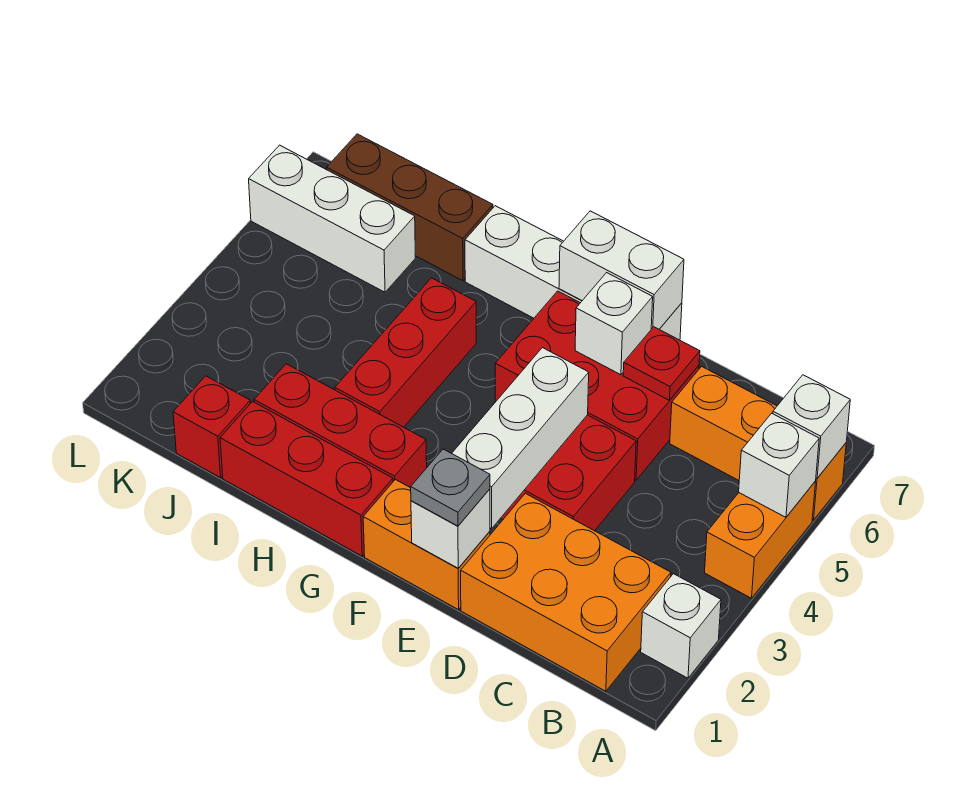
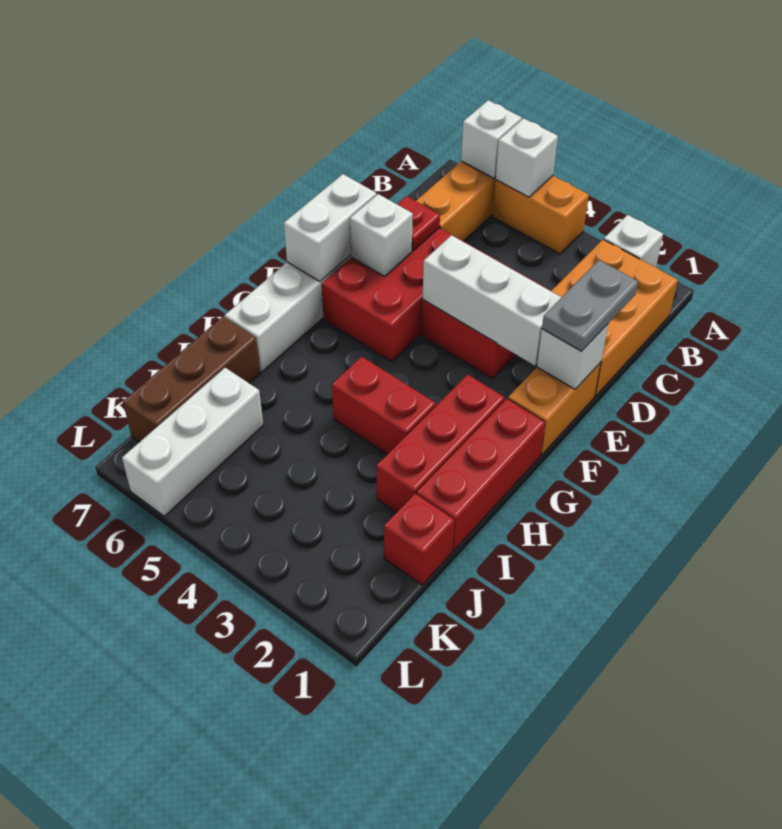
grey plate E1 level 3 -> grey plate D1:E1 level 3
red brick H3:H5 level 1 -> red brick H3:H4 level 1

